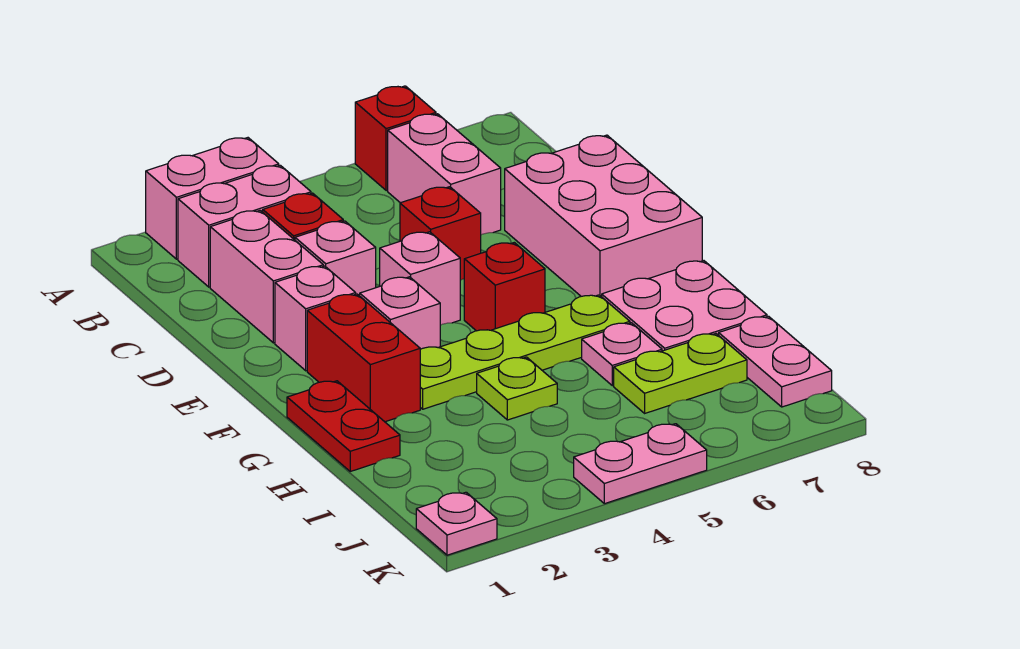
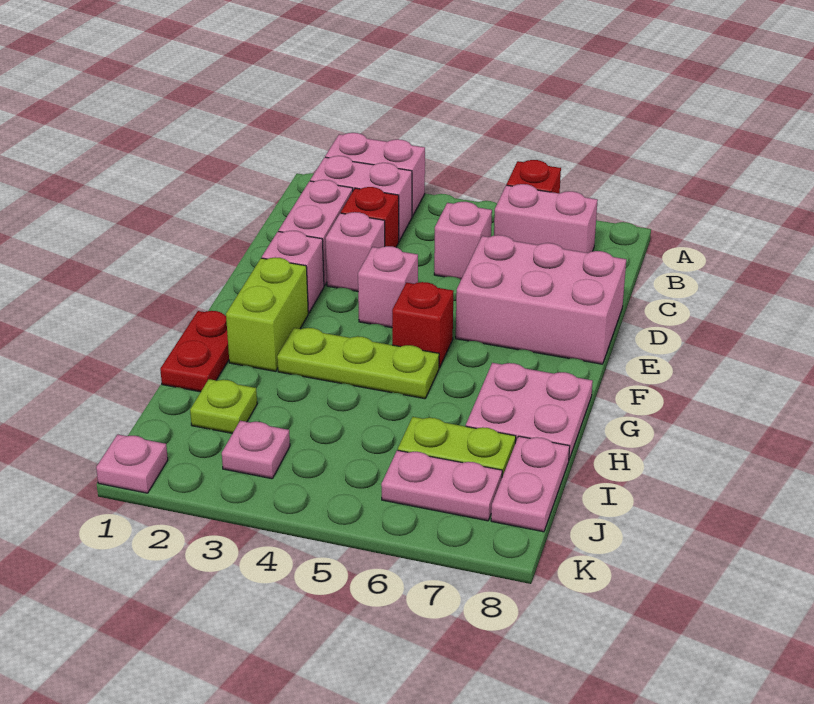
pink brick B6:C6 level 1 -> pink brick B6:B7 level 1
red brick D5 level 1 -> none
pink brick D7:F8 level 1 -> pink brick D6:E8 level 1
red brick F2:G2 level 1 -> lime brick F2:G2 level 1
pink brick F3 level 1 -> pink brick C5 level 1
lime plate G3:G6 level 1 -> lime plate G3:G5 level 1
lime plate H4 level 1 -> lime plate I2 level 1
pink plate H6 level 1 -> pink plate J3 level 1
pink plate K4:K5 level 1 -> pink plate J6:J7 level 1

